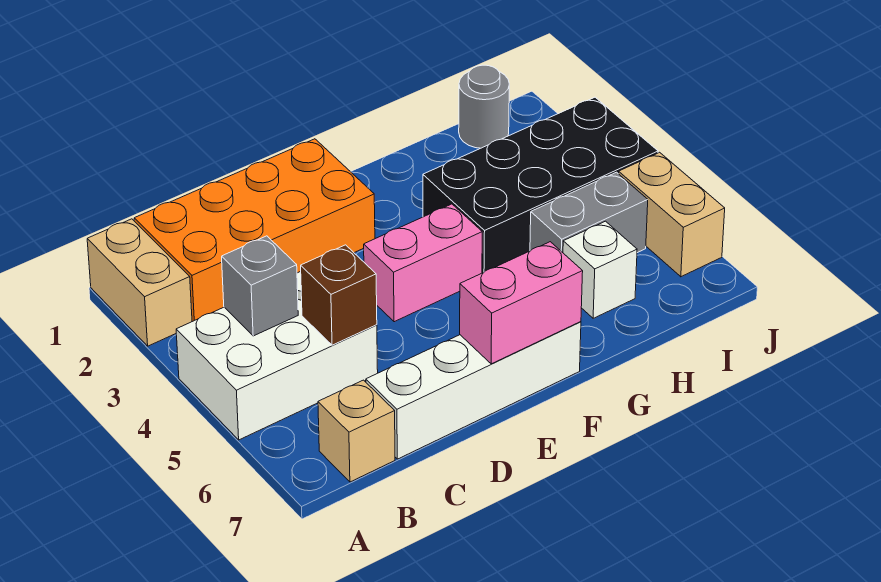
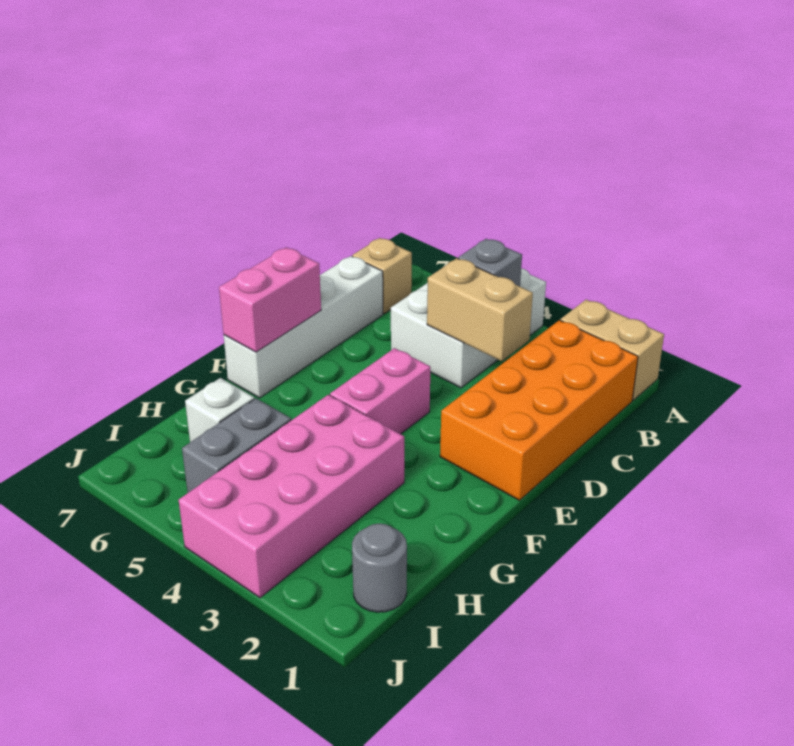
brown brick C5 level 2 -> none
black brick G3:J4 level 1 -> pink brick G3:J4 level 1
tan brick J5:J6 level 1 -> tan brick C3:C4 level 2

